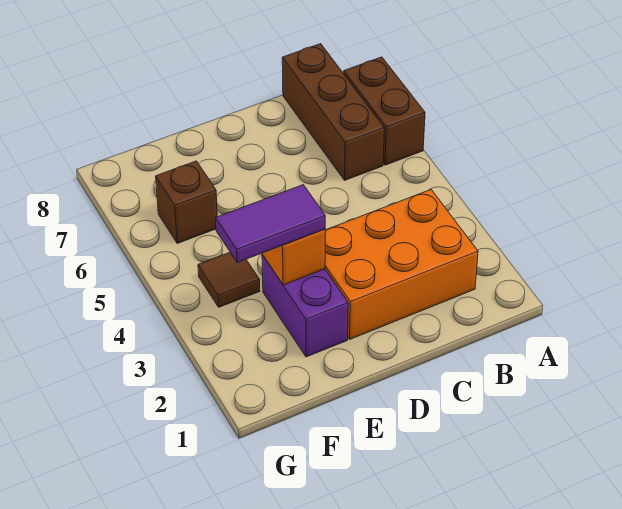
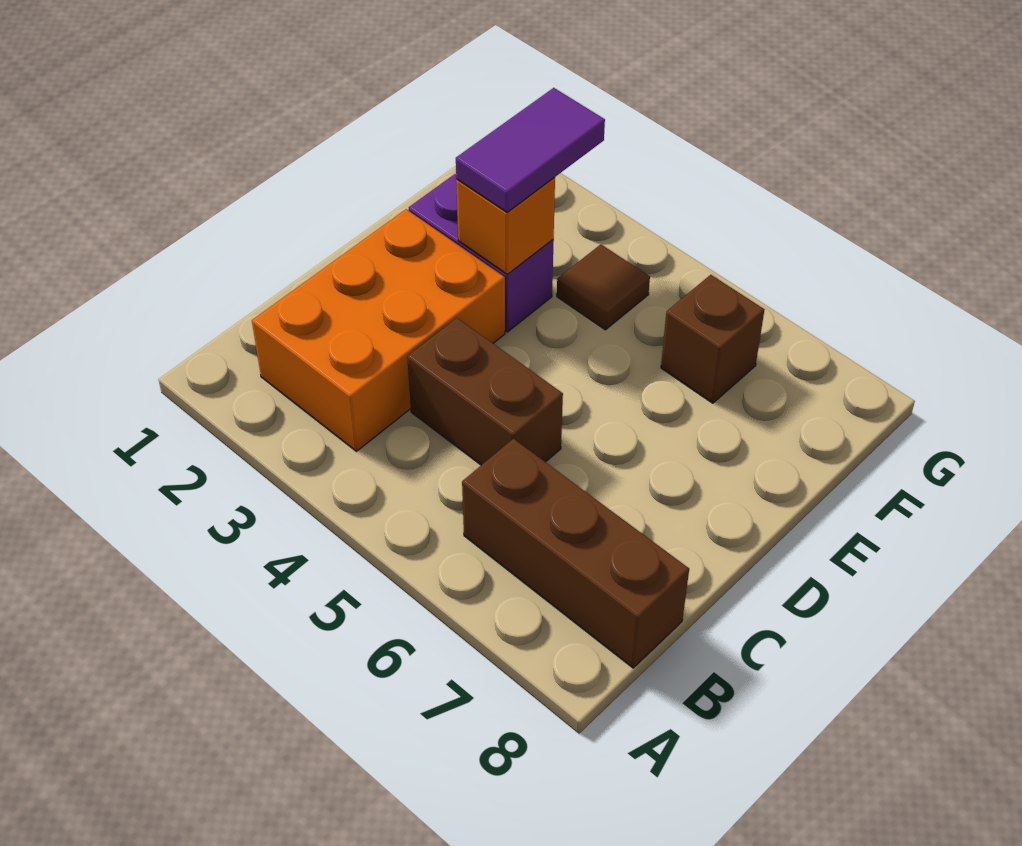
brown brick A6:A7 level 1 -> brown brick C4:C5 level 1

